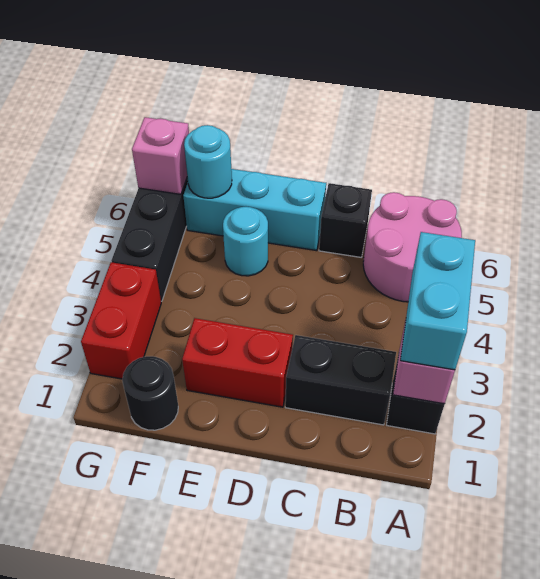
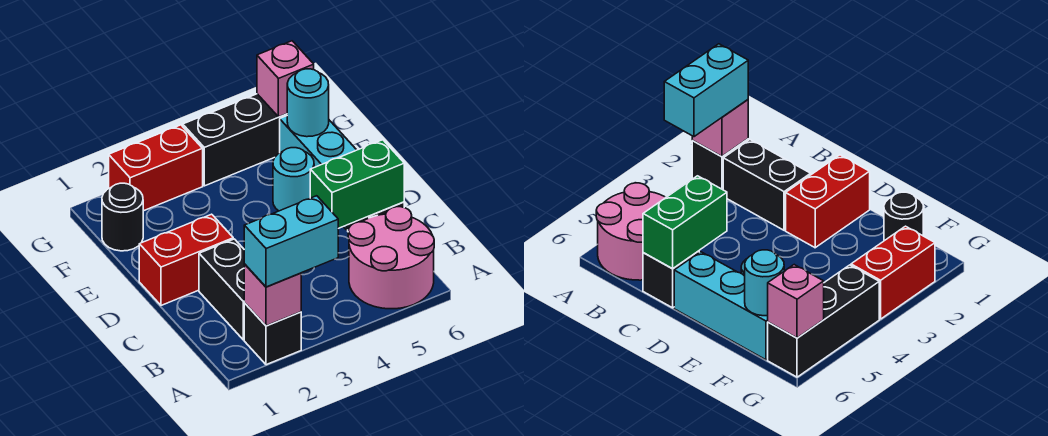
none -> green brick C5:C6 level 2
red brick D2:E2 level 1 -> red brick D1:D2 level 1

